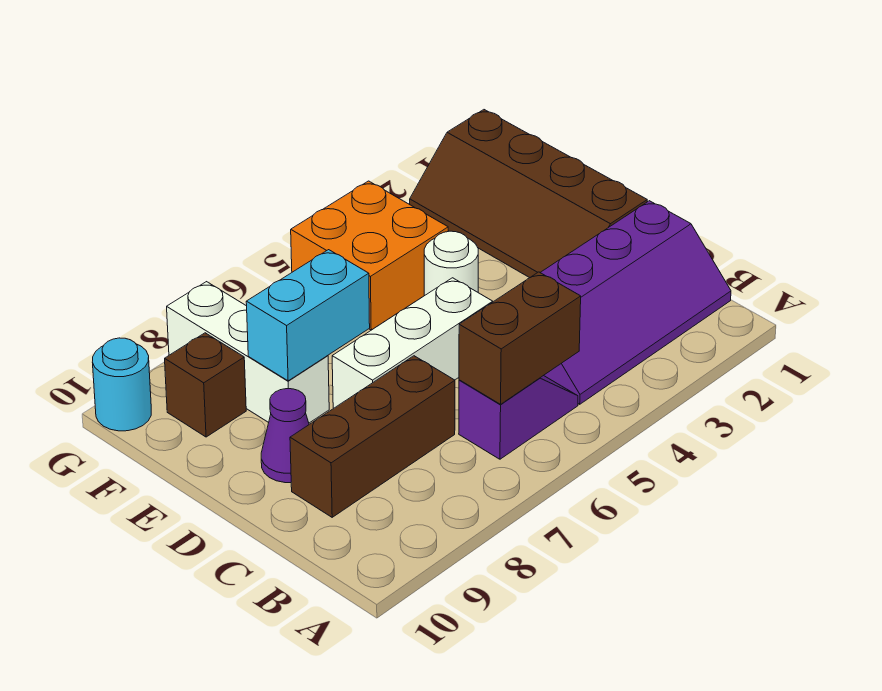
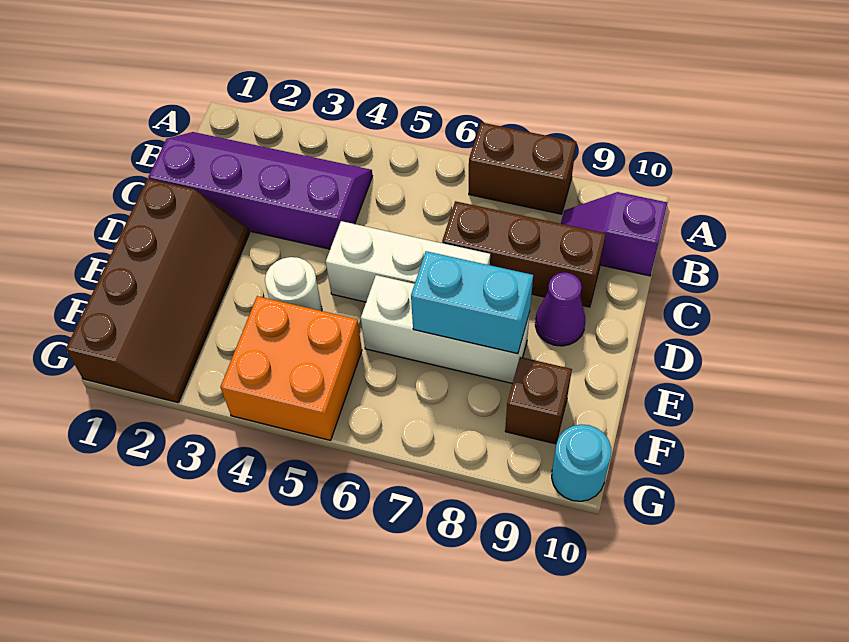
purple slope B5:B6 level 1 top 6 -> purple slope B9:B10 level 1 top 10
brown brick B5:B6 level 2 -> brown brick A7:A8 level 1
white brick E8:G8 level 1 -> white brick E6:E8 level 1

